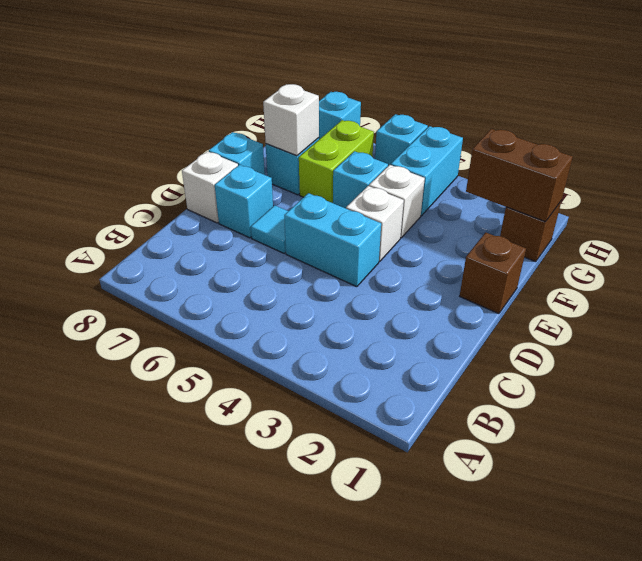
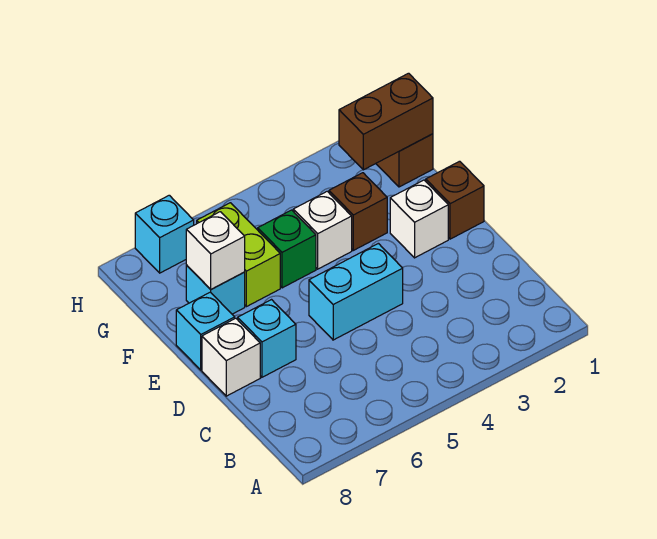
cyan tile D6 level 1 -> none
white brick E4 level 1 -> white brick E2 level 1
none -> brown brick F3 level 1
cyan brick F5 level 1 -> green brick F5 level 1
cyan brick G4:H4 level 1 -> none
cyan brick H5 level 1 -> none

